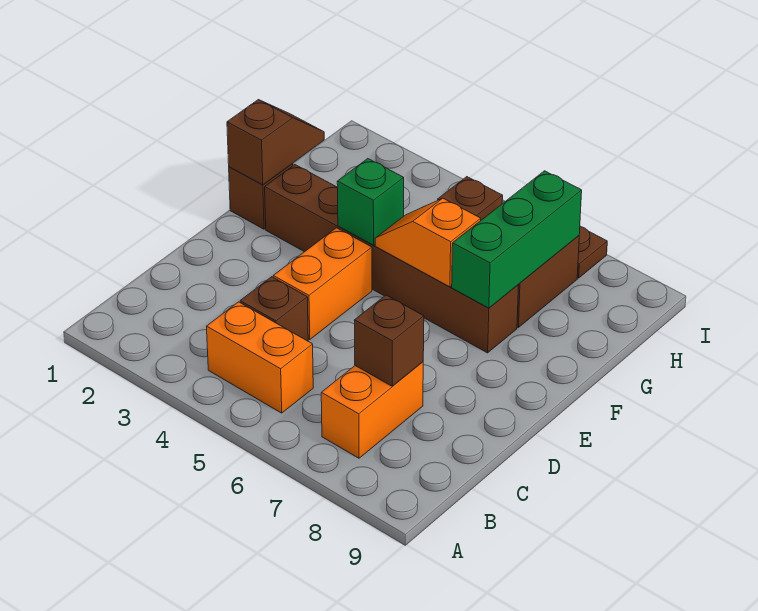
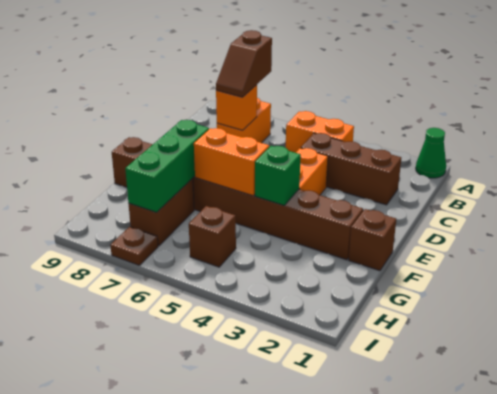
none -> green cone A1 level 1
brown brick C4 level 1 -> brown brick C2:C4 level 1
brown brick C7 level 2 -> orange brick C7 level 2
brown slope F1:G1 level 2 top F -> brown slope B7:C7 level 3 top B
brown brick F2:F7 level 1 -> brown brick F2:F9 level 1
orange slope F5:F6 level 2 top 6 -> orange brick F5:F6 level 2

